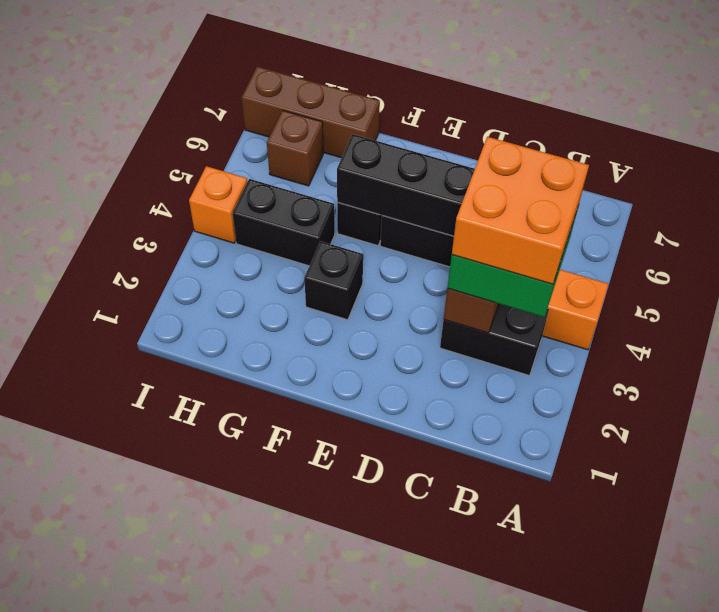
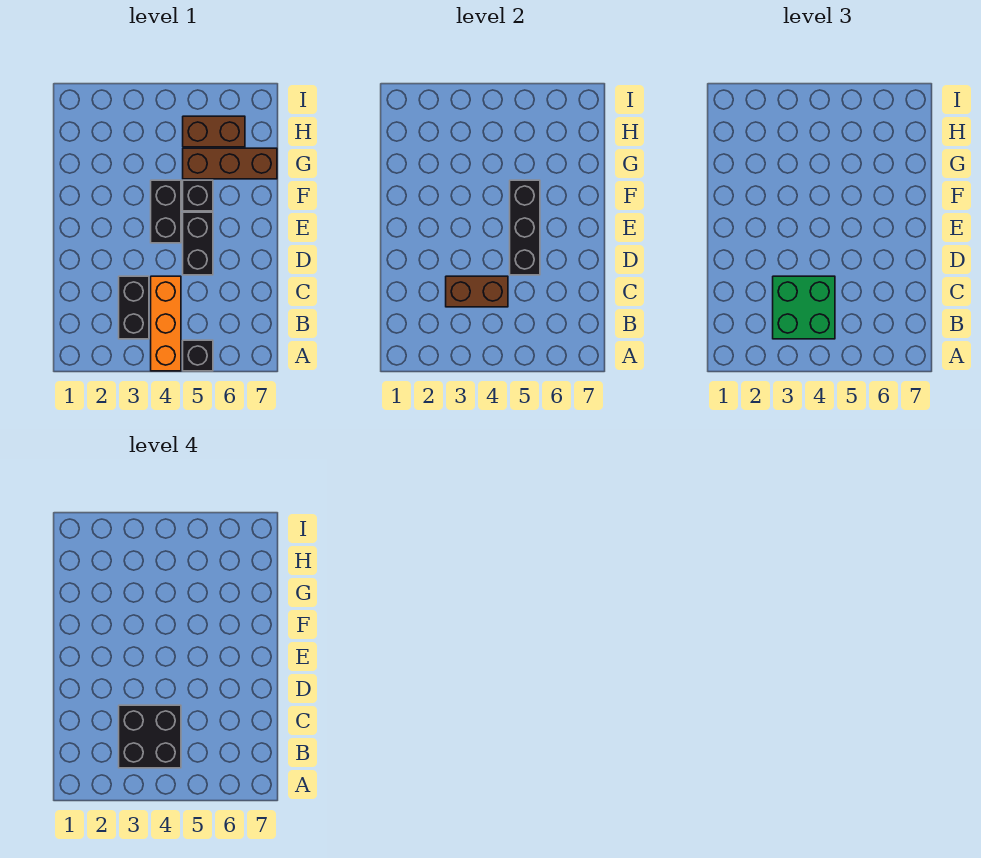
orange brick B3:C4 level 4 -> black brick B3:C4 level 4
black brick F3 level 1 -> black brick A5 level 1
black brick G4:H4 level 1 -> black brick E4:F4 level 1
brown brick G7:I7 level 1 -> brown brick G5:G7 level 1
brown brick H6 level 1 -> brown brick H5:H6 level 1
orange brick I4 level 1 -> none

